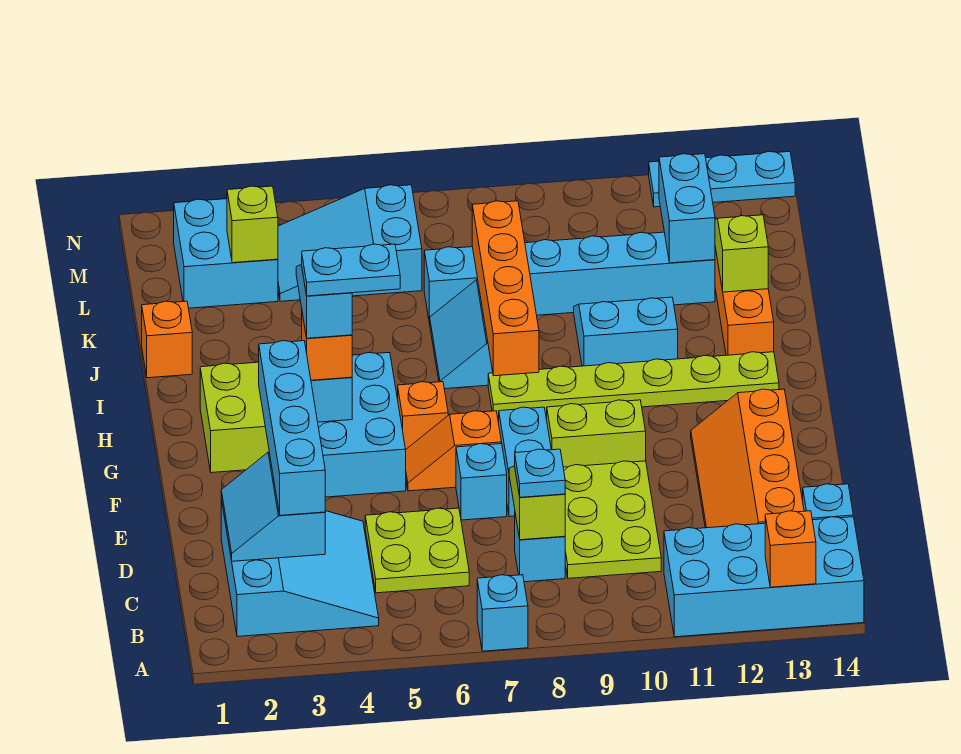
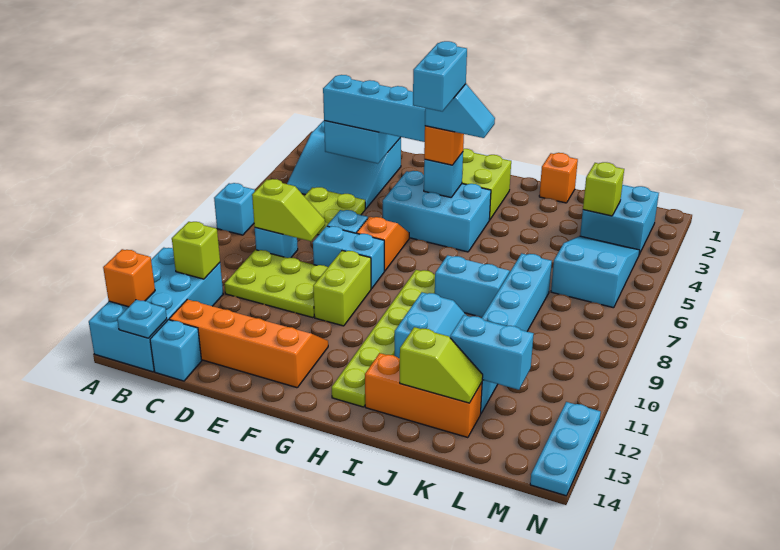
none -> lime brick B11 level 2
cyan plate C8 level 3 -> cyan plate B14 level 2
cyan plate G4:G5 level 5 -> cyan brick G4:G5 level 5
orange brick G6 level 1 -> none
orange brick H8:K8 level 2 -> none

